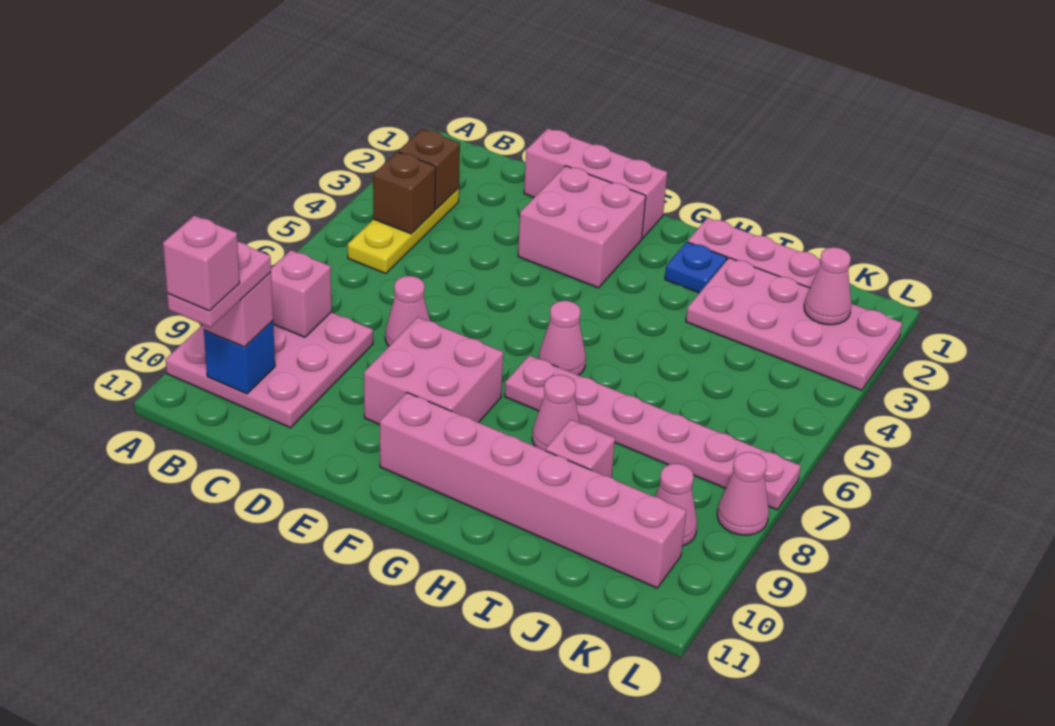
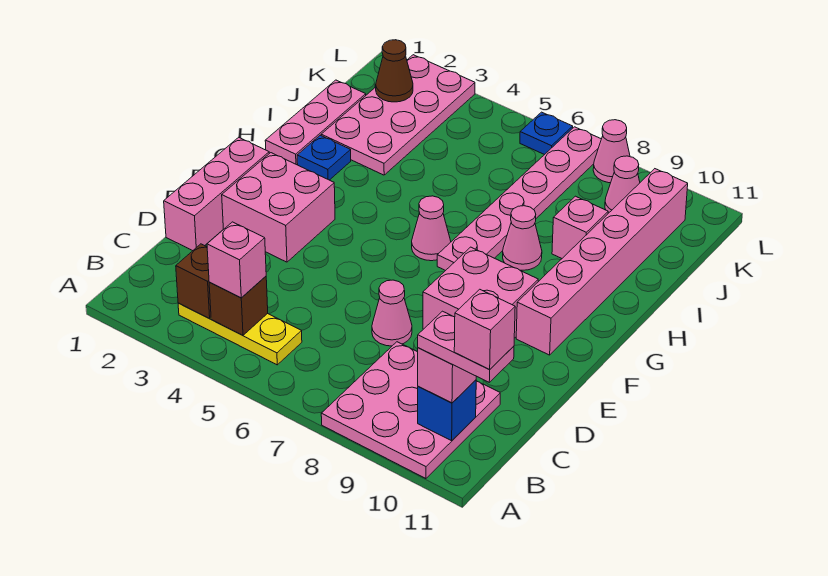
pink brick B8 level 2 -> pink brick B4 level 3
pink cone K2 level 2 -> brown cone K2 level 2
none -> blue plate L6 level 1

